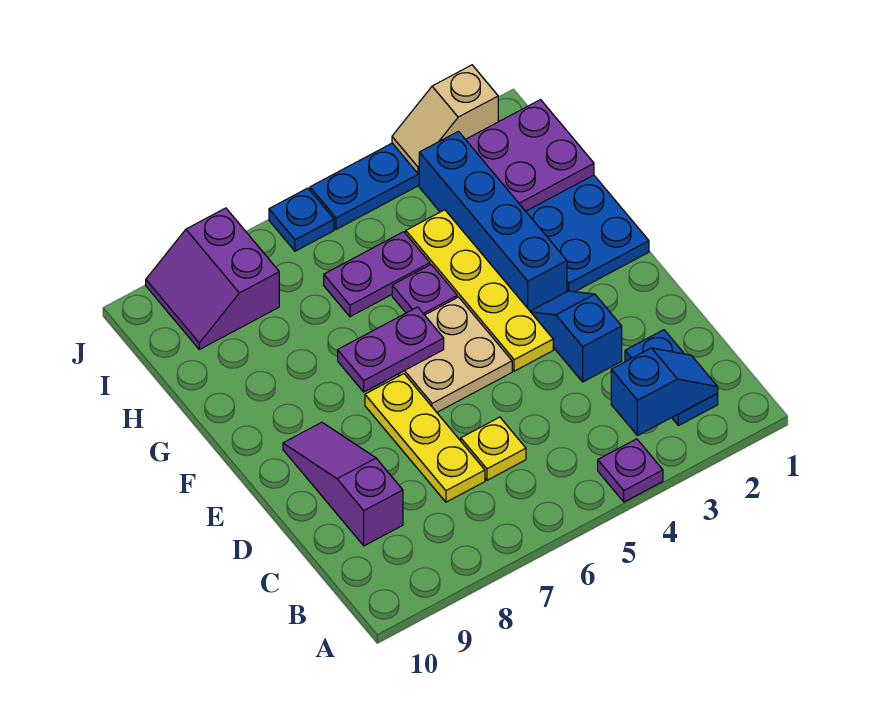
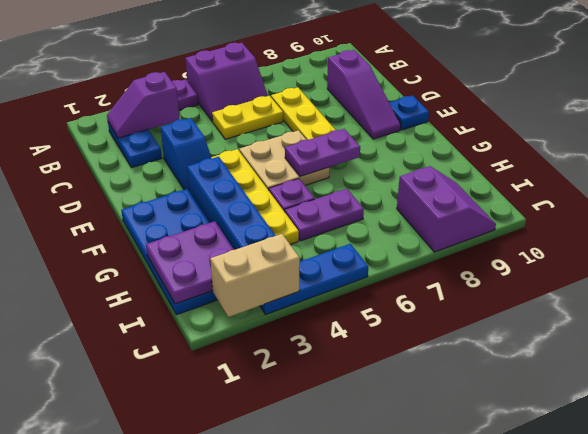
none -> purple slope A5:B6 level 1 top A
blue slope B2:B3 level 2 top 3 -> purple slope B2:B3 level 2 top 3
yellow plate C6 level 1 -> yellow plate C5:C6 level 1
tan slope J2:J3 level 2 top 2 -> tan brick J2:J3 level 2
blue plate J6 level 1 -> blue plate E10 level 1

